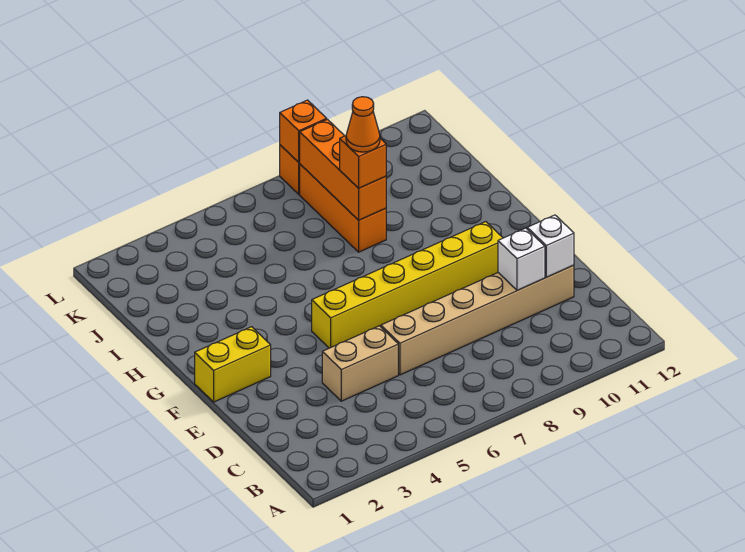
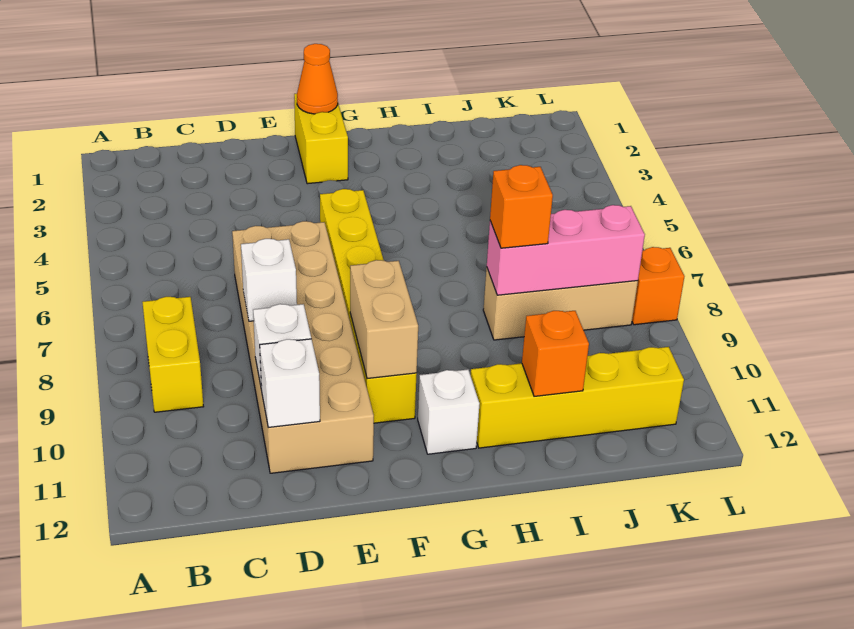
none -> yellow brick B8:B9 level 1
tan brick D4:D5 level 1 -> tan brick F9:F10 level 2
tan brick D6:D11 level 1 -> tan brick D6:E11 level 1
none -> white brick D8 level 2
none -> white brick G11 level 1
none -> yellow brick H11:K11 level 1
orange brick I8:K8 level 1 -> tan brick I8:K8 level 1
orange brick I8:K8 level 2 -> pink brick I8:K8 level 2
orange cone I8 level 4 -> orange cone F1 level 2
orange brick L8 level 2 -> orange brick I11 level 2

